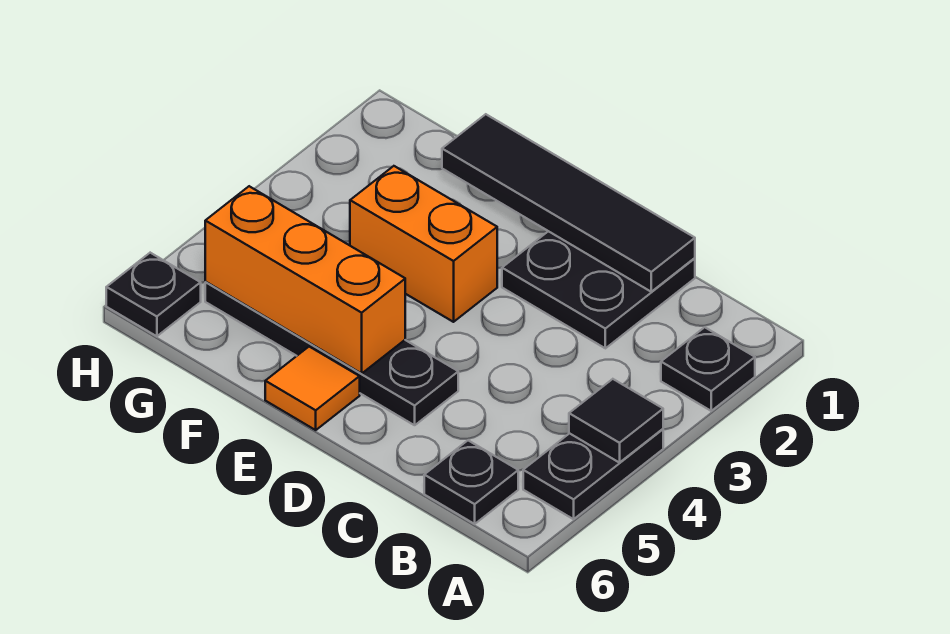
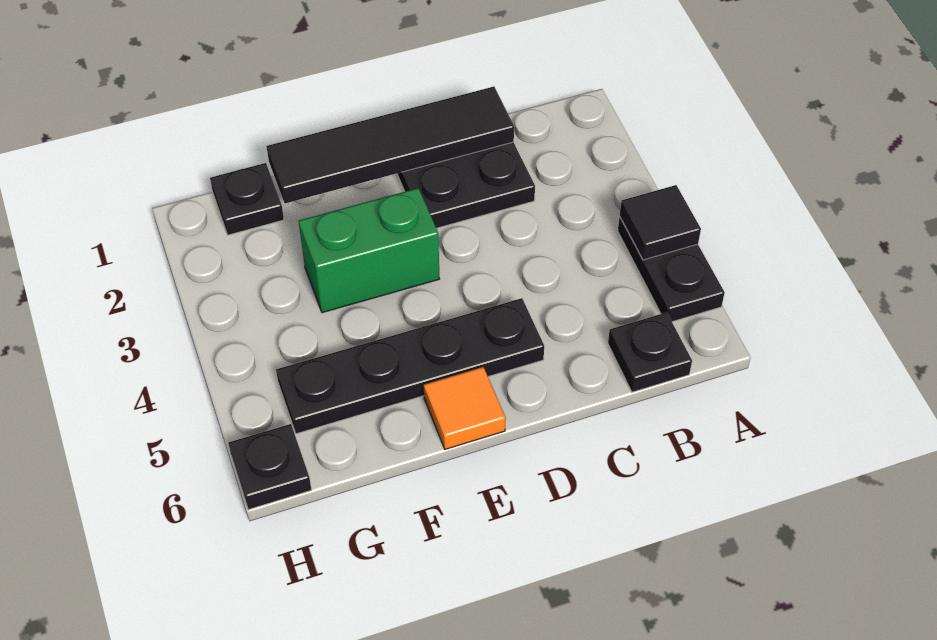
black plate A2 level 1 -> black plate G1 level 1
orange brick E3:F3 level 1 -> green brick E3:F3 level 1
orange brick E5:G5 level 2 -> none

